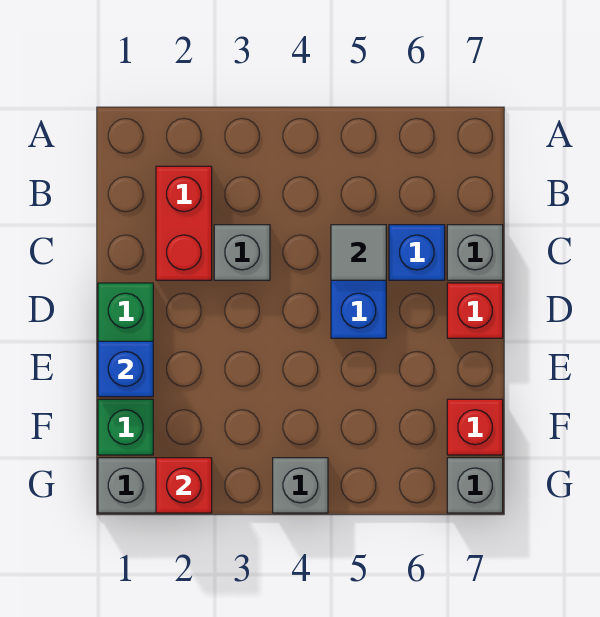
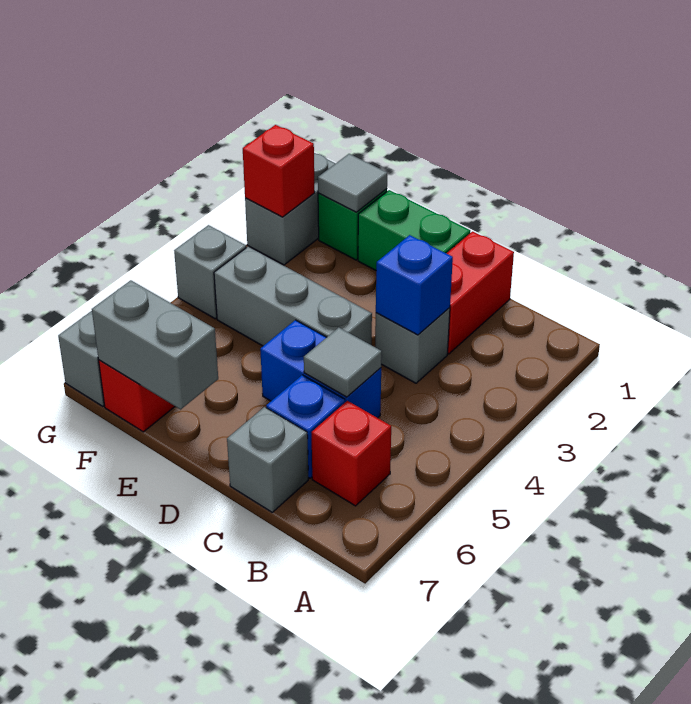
red brick B2:C2 level 1 -> red brick C1:C2 level 1
none -> grey brick D4:F4 level 1
red brick D7 level 1 -> red brick B6 level 1
blue brick E1 level 2 -> blue brick C3 level 2
none -> grey brick E7:F7 level 2
none -> grey tile F1 level 2

